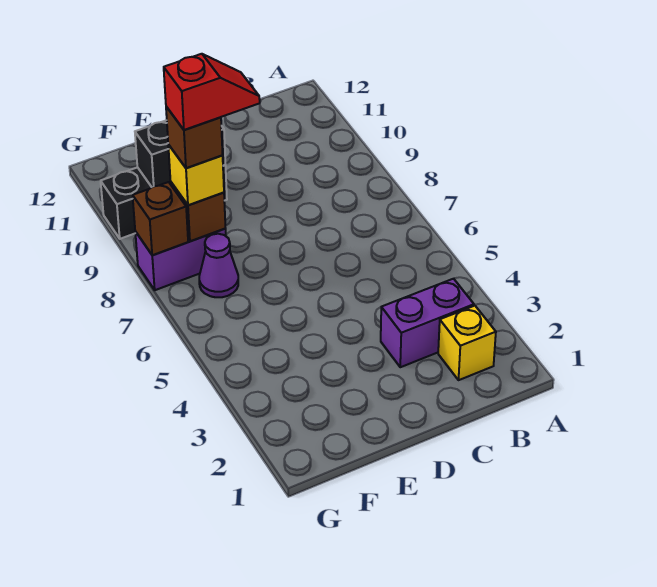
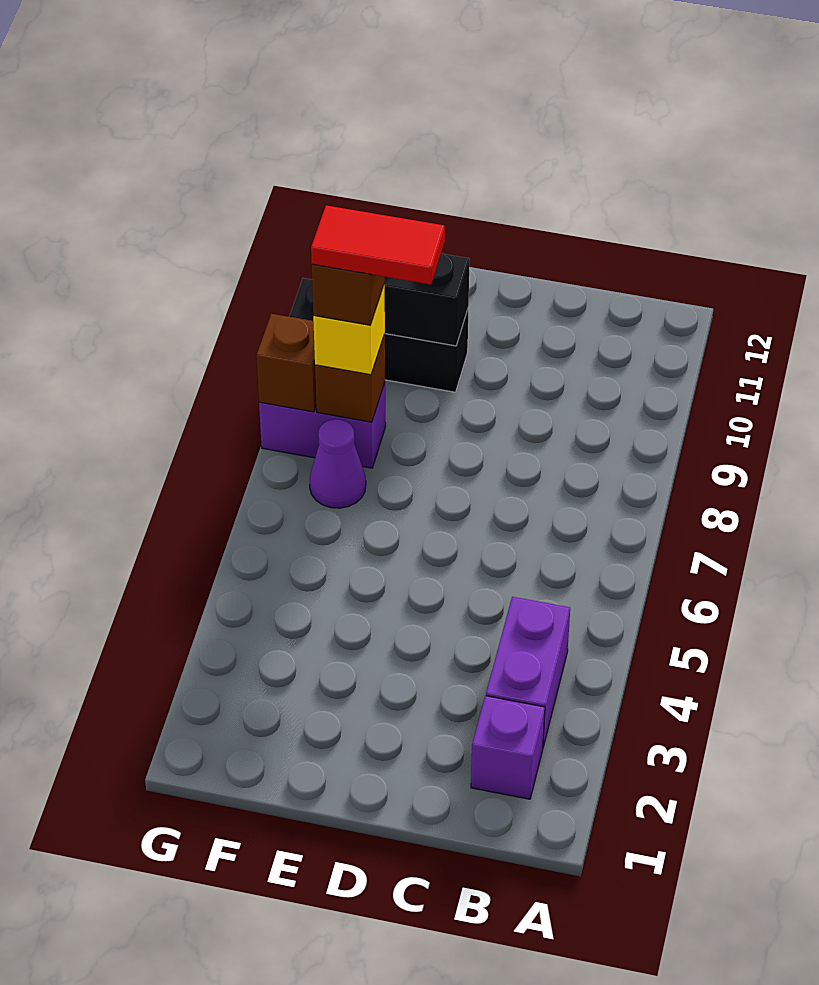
yellow brick B2 level 1 -> purple brick B2 level 1
purple brick B3:C3 level 1 -> purple brick B3:B4 level 1
red slope E8:F8 level 5 top F -> red tile E8:F8 level 5

